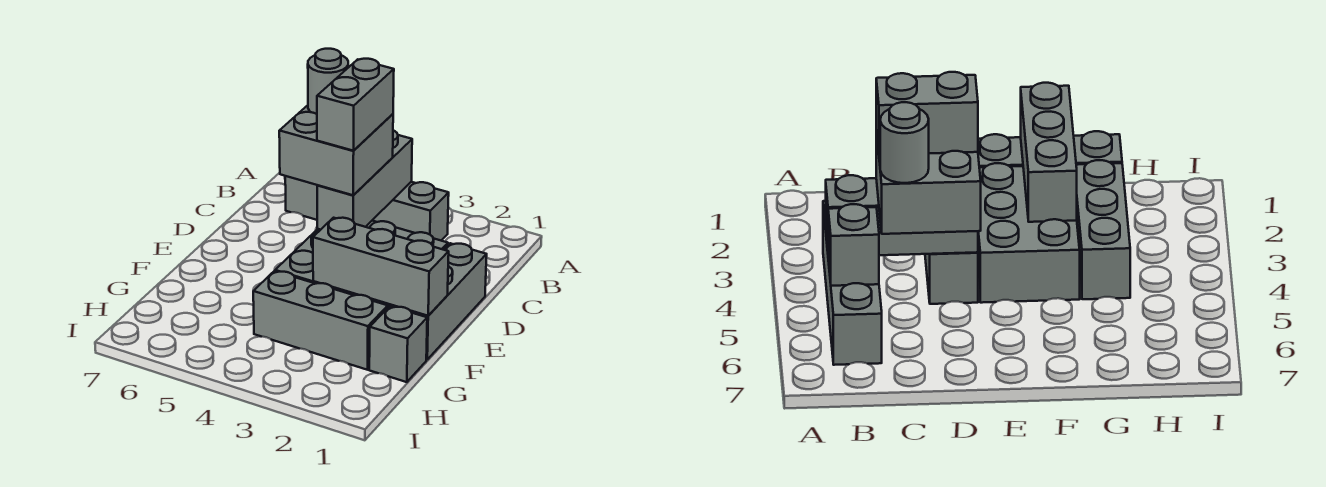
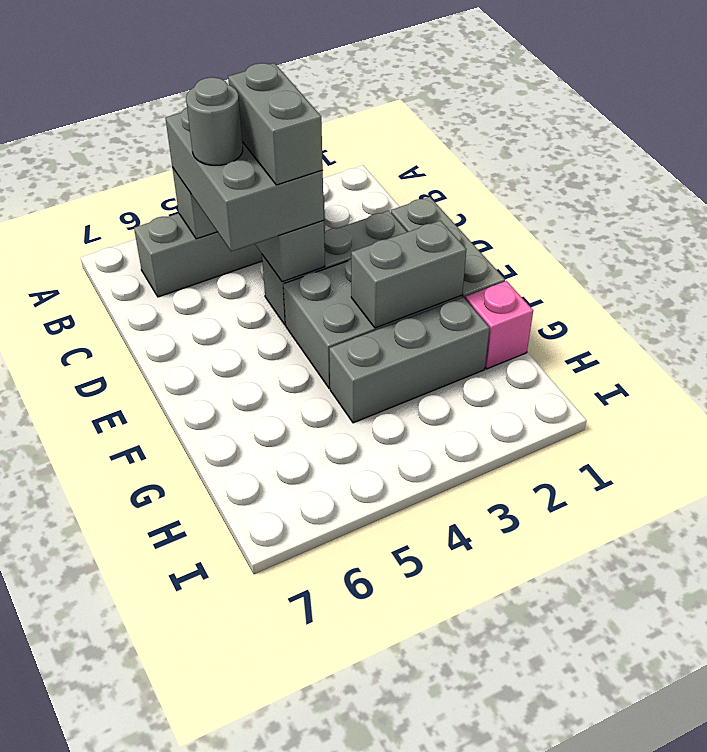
grey brick C4:D5 level 3 -> grey brick B4:D5 level 3
grey brick F1:F3 level 2 -> grey brick F2:F3 level 2
grey brick G1 level 1 -> pink brick G1 level 1

